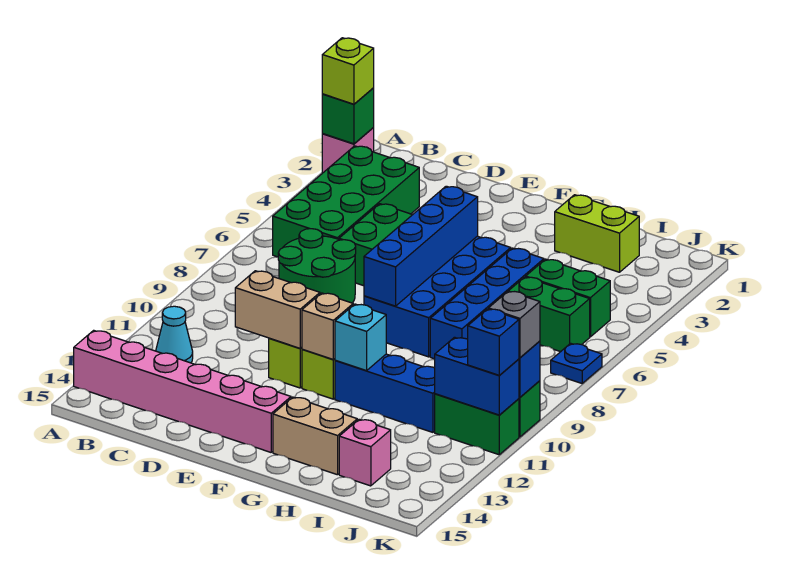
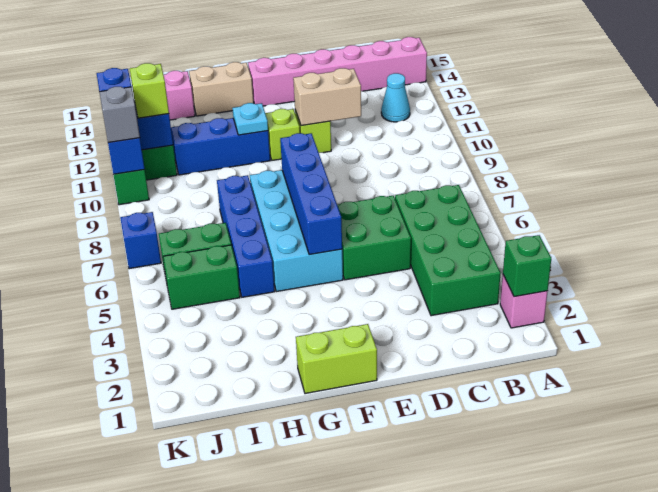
lime brick A2 level 3 -> lime brick J11 level 3
green round brick C7:D8 level 1 -> none
blue brick F5:G8 level 1 -> cyan brick F5:G8 level 1
tan brick F11 level 2 -> none
cyan brick G11 level 2 -> cyan plate G11 level 2
lime brick H2:I2 level 1 -> lime brick F1:G1 level 1
blue plate K7 level 1 -> blue brick K7 level 1

